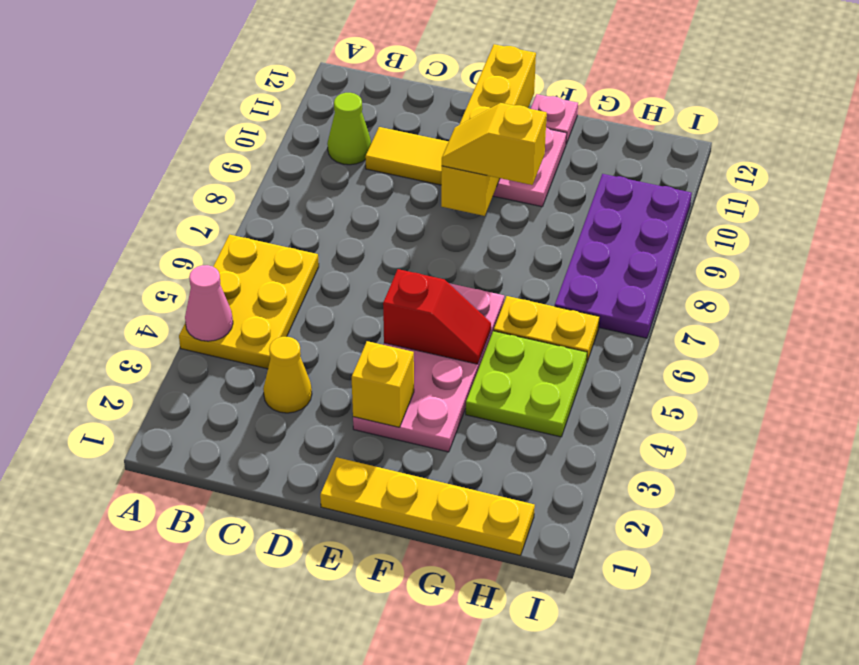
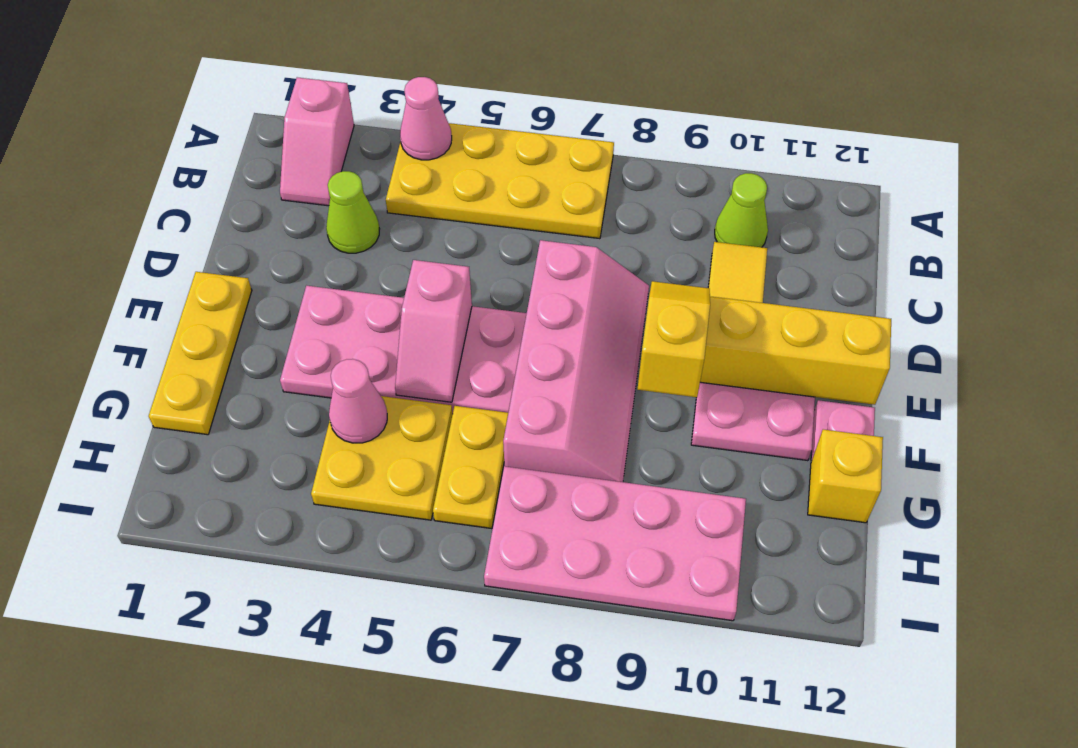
none -> pink slope A2:B2 level 1 top A
yellow plate A4:B6 level 1 -> yellow plate A4:B7 level 1
yellow cone C3 level 1 -> lime cone C3 level 1
none -> pink slope D7:G8 level 1 top 7
yellow plate E1:H1 level 1 -> yellow plate E1:G1 level 1
yellow brick E3 level 2 -> yellow brick G12 level 1
red slope E5:F5 level 2 top E -> pink slope E5:F5 level 2 top E
lime plate G4:H5 level 1 -> yellow plate G4:H5 level 1
none -> pink cone G4 level 2
purple plate H7:I10 level 1 -> pink plate H7:I10 level 1

